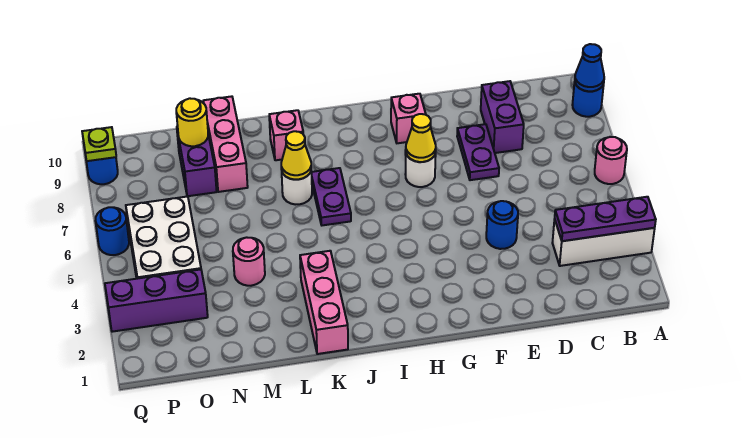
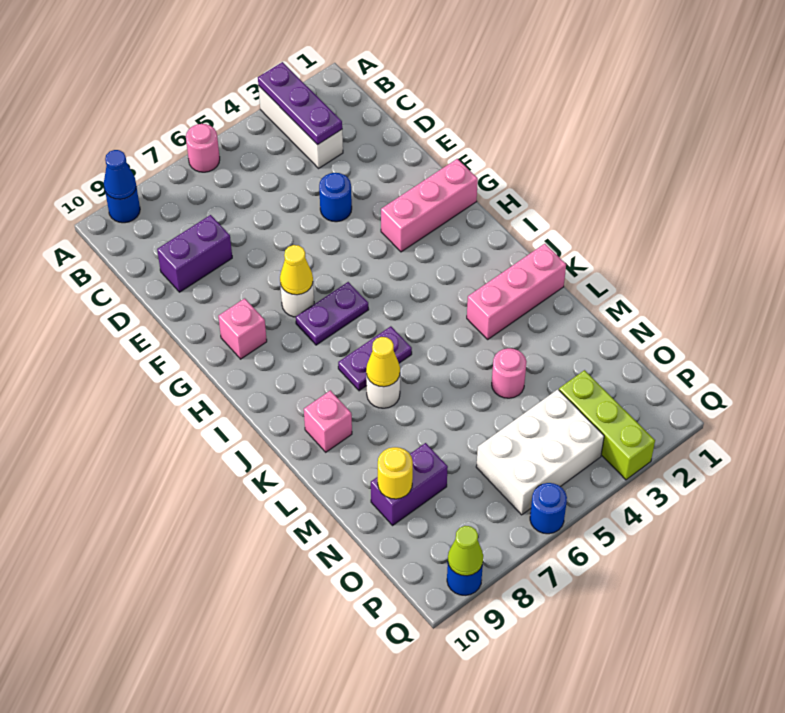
purple plate E7:E8 level 1 -> purple plate H6:H7 level 1
pink brick M8:M10 level 1 -> pink brick G1:G3 level 1
purple brick O3:Q3 level 1 -> lime brick O3:Q3 level 1
lime plate Q9 level 2 -> lime cone Q9 level 2

